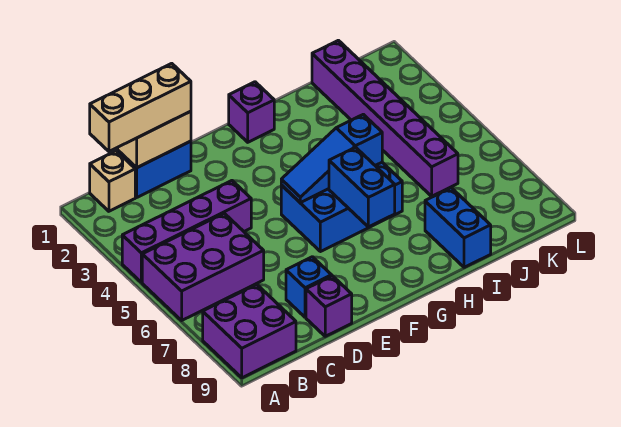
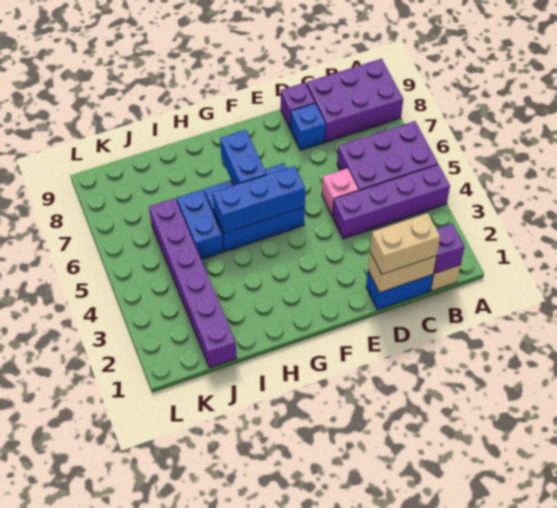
purple brick A8:B9 level 1 -> purple brick A8:C9 level 1
tan brick B1:D1 level 3 -> tan brick C1:D1 level 3
none -> pink brick D5 level 1
blue slope F5:H5 level 2 top H -> blue brick F5:H5 level 2
purple brick G1 level 1 -> purple brick B1 level 2
blue brick I8:I9 level 1 -> blue brick I5:I6 level 1

